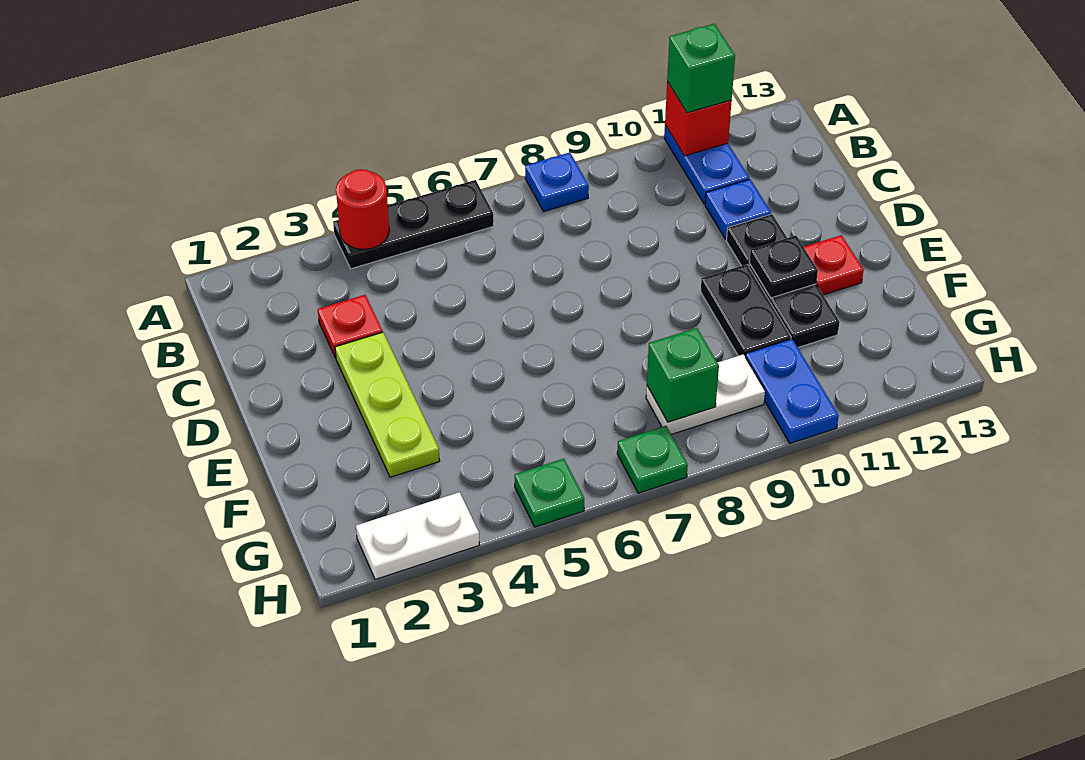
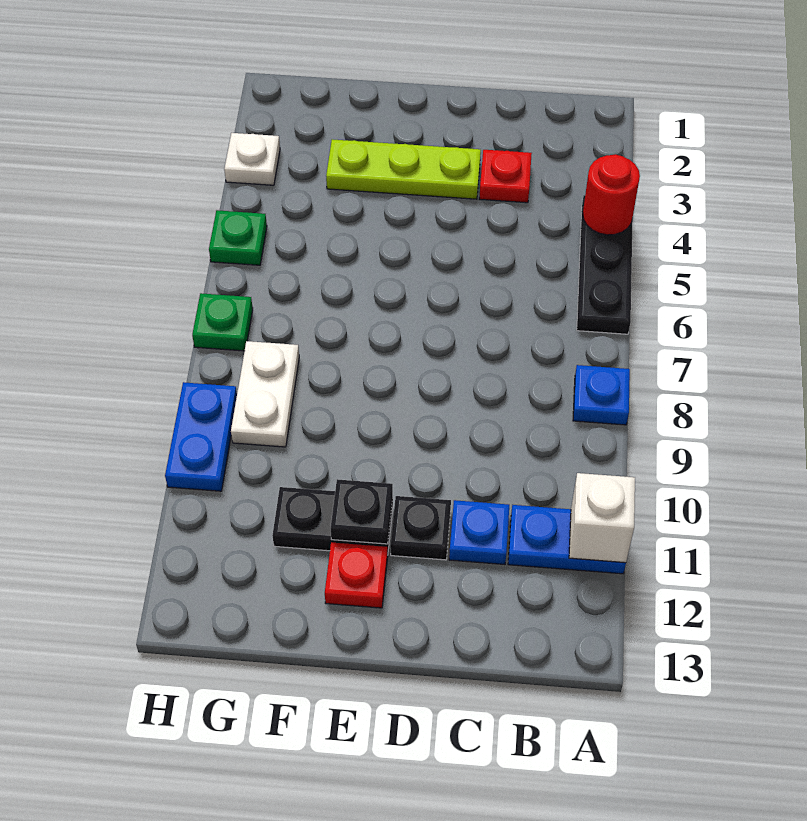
red brick A11 level 2 -> white brick A11 level 2
green brick A11 level 3 -> none
black plate E10:F10 level 1 -> none
green brick G8 level 2 -> none
blue plate G10:H10 level 1 -> blue plate H9:H10 level 1
white plate H2:H3 level 1 -> white plate H3 level 1

